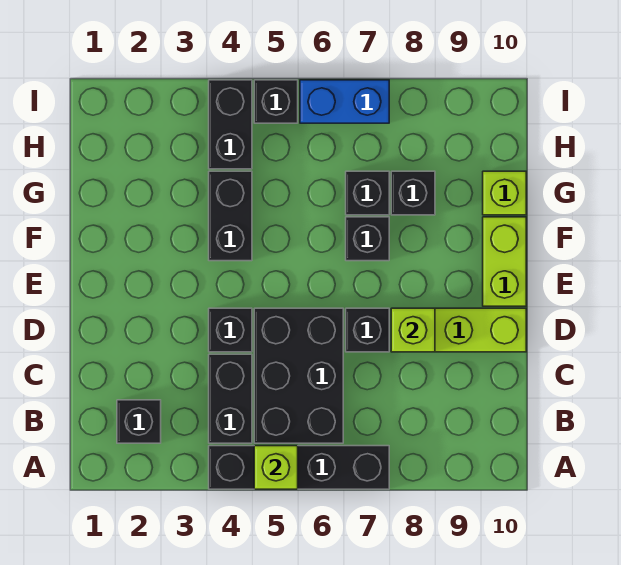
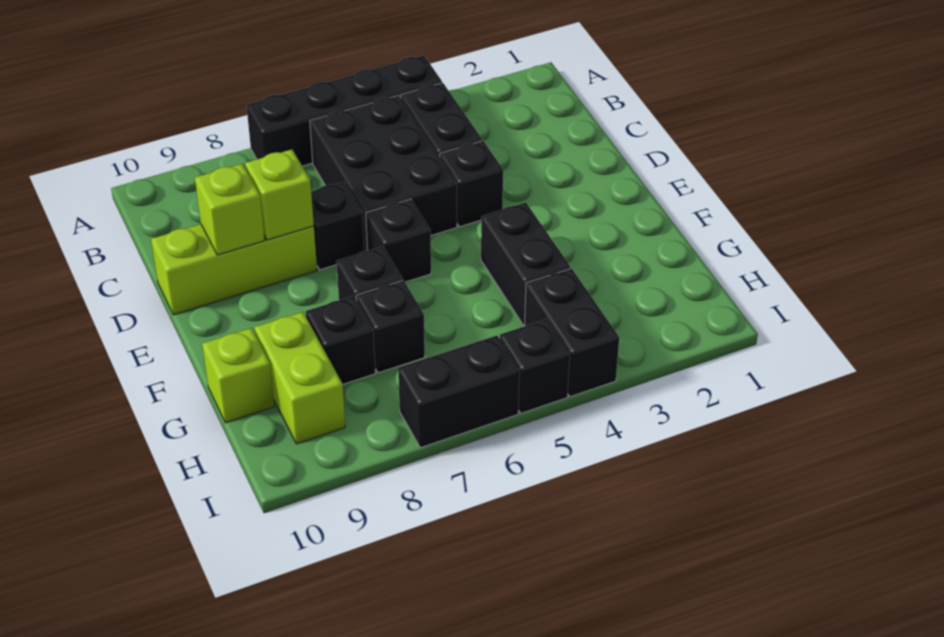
lime brick A5 level 2 -> lime brick D9 level 2
black brick B2 level 1 -> black brick E6 level 1
lime brick E10:F10 level 1 -> lime brick G9:H9 level 1
blue brick I6:I7 level 1 -> black brick I6:I7 level 1

